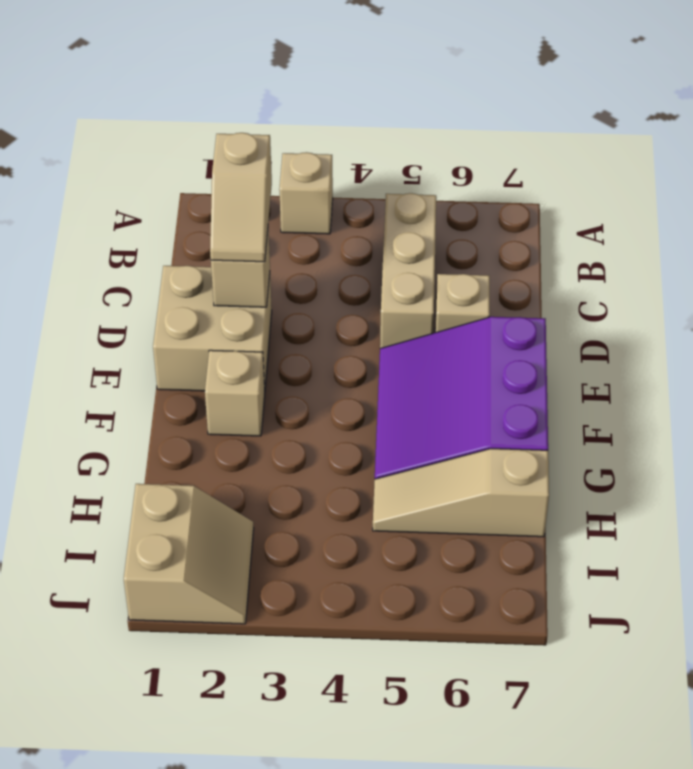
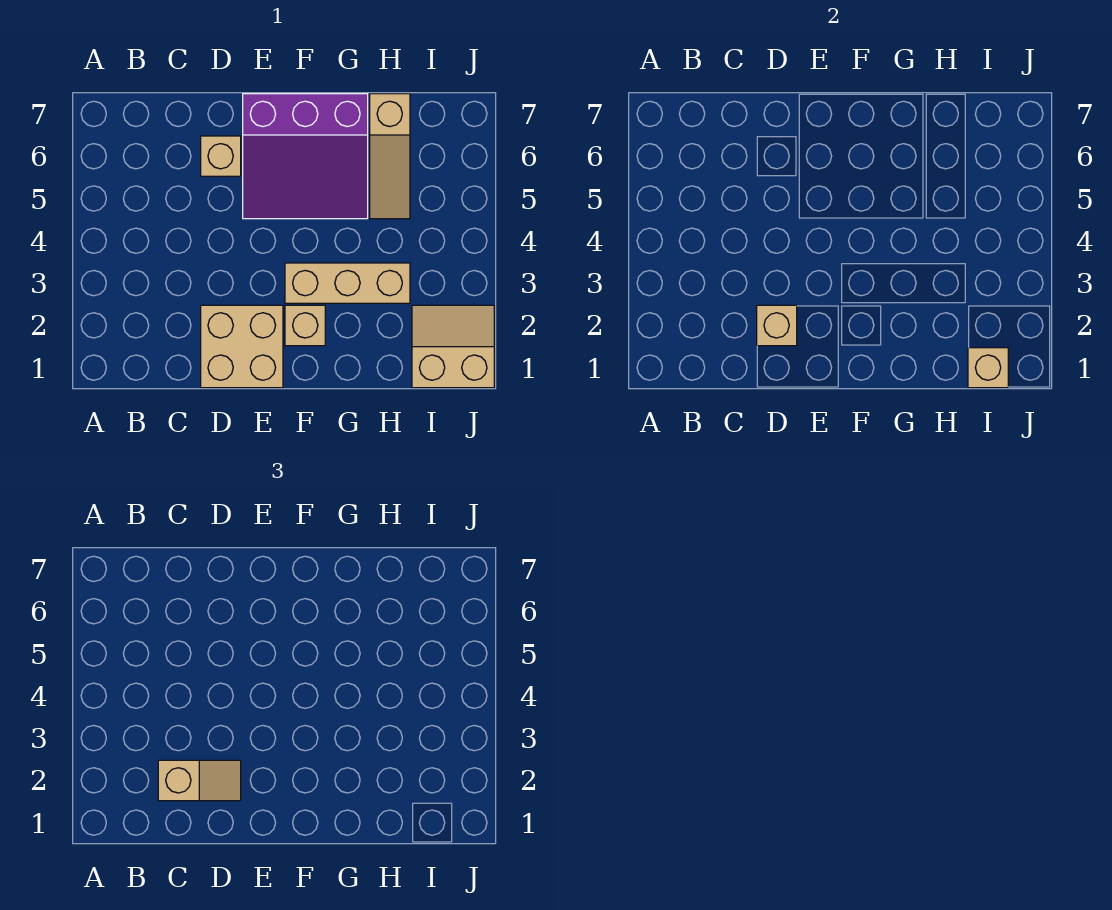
tan brick A3 level 1 -> tan brick I1 level 2
tan brick B5:D5 level 1 -> tan brick F3:H3 level 1

